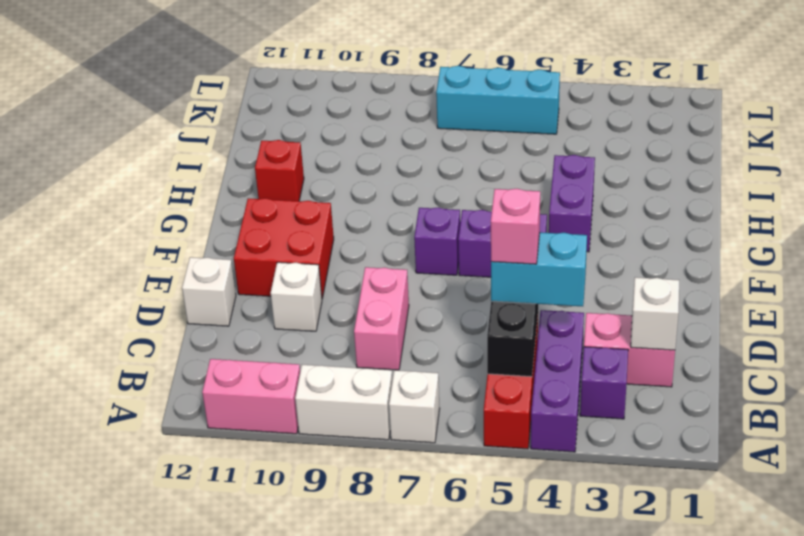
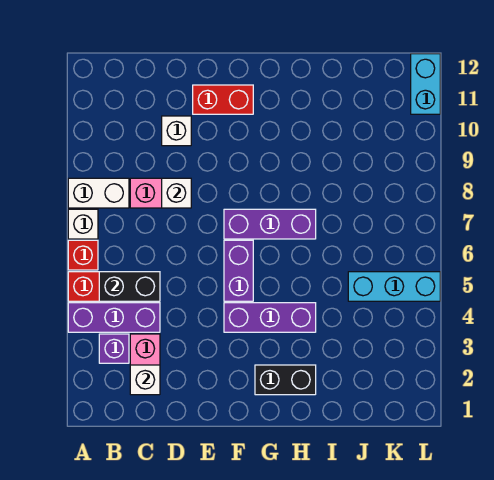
white brick A8:A9 level 1 -> white brick A8:B8 level 1
pink brick A10:A11 level 1 -> none
cyan brick C4:C5 level 3 -> cyan brick L11:L12 level 1
pink brick C5 level 4 -> none
white brick D12 level 1 -> white brick D8 level 2
red brick E10:F11 level 1 -> red brick E11:F11 level 1
purple brick F7 level 1 -> purple brick F7:H7 level 1
none -> black brick G2:H2 level 1
purple brick G4:H4 level 1 -> purple brick F4:H4 level 1
red brick H11 level 1 -> red brick A6 level 1
cyan brick K5:K7 level 1 -> cyan brick J5:L5 level 1

